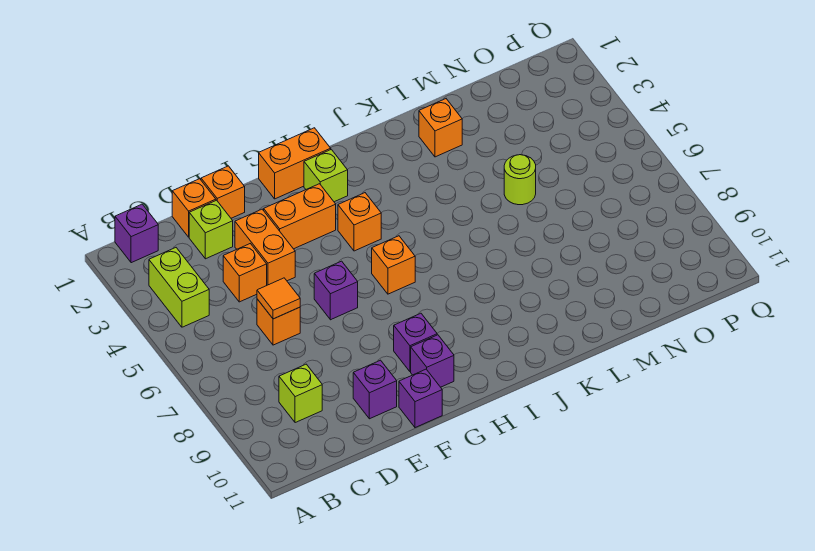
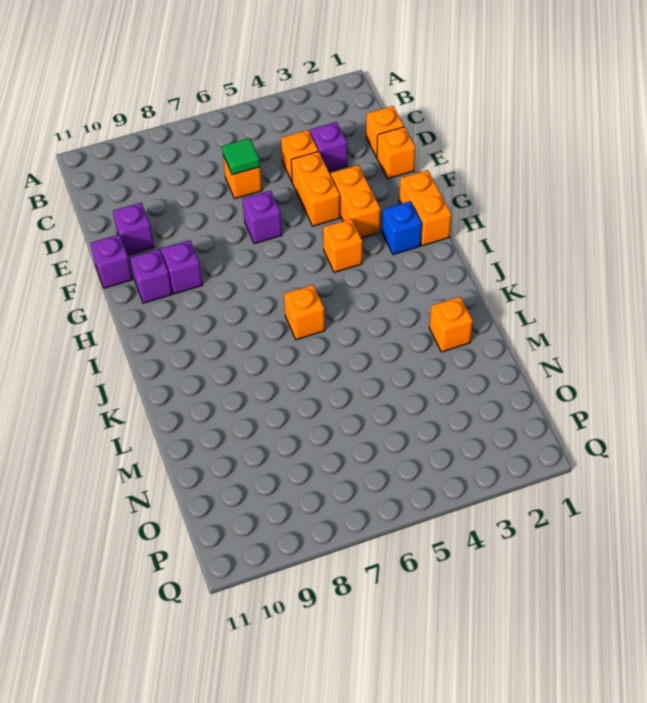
purple brick B1 level 1 -> purple brick D3 level 1
lime brick B3:B4 level 1 -> none
lime brick C9 level 1 -> none
lime brick D2 level 1 -> none
orange tile D6 level 2 -> green tile D6 level 2
orange brick E3:E4 level 1 -> orange brick E4:F4 level 1
lime brick H2 level 1 -> blue brick H2 level 1
orange brick H6 level 1 -> orange brick J6 level 1
lime round brick M5 level 1 -> none

